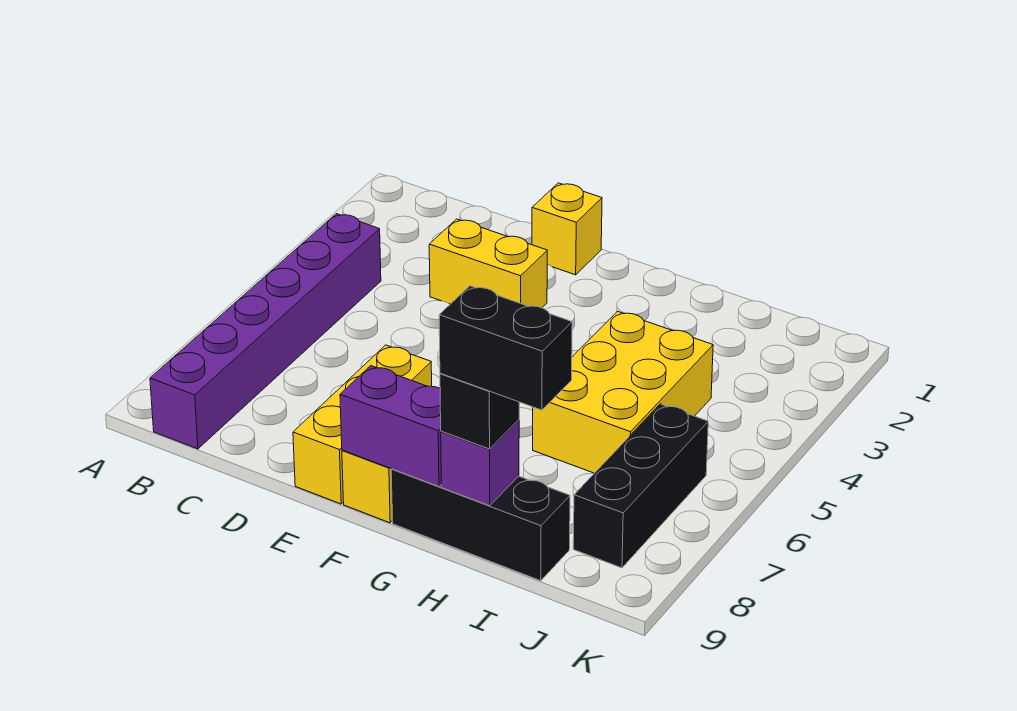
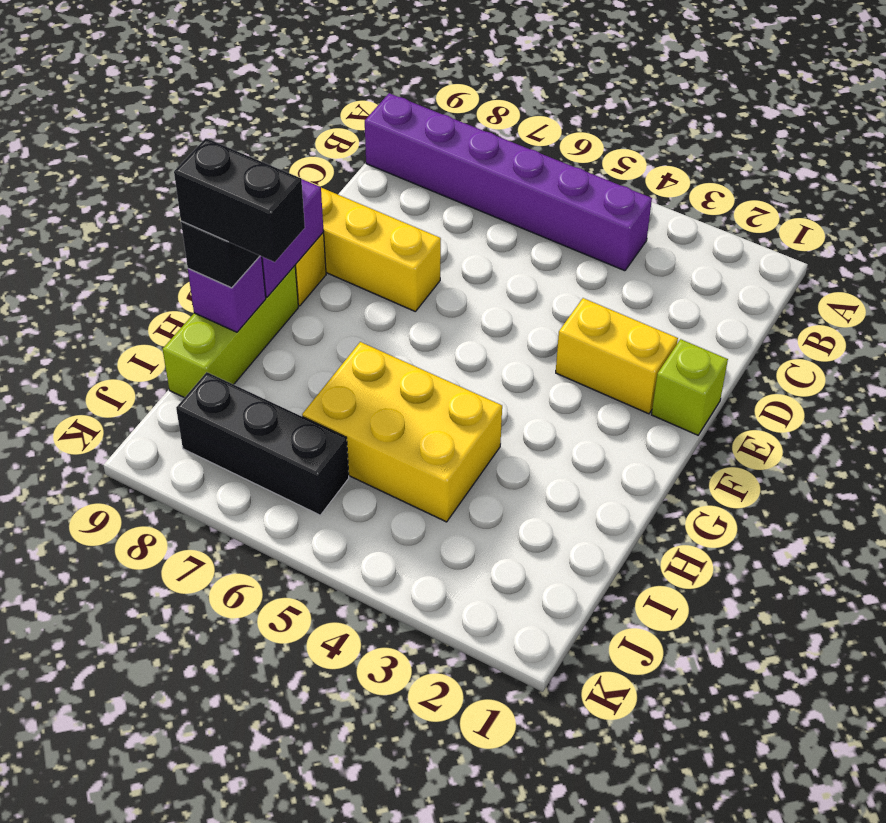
yellow brick D3:E3 level 1 -> yellow brick E2:E3 level 1
yellow brick E1 level 1 -> lime brick E1 level 1
black brick G9:I9 level 1 -> lime brick G9:I9 level 1
black brick H9:I9 level 4 -> black brick H8:H9 level 4

